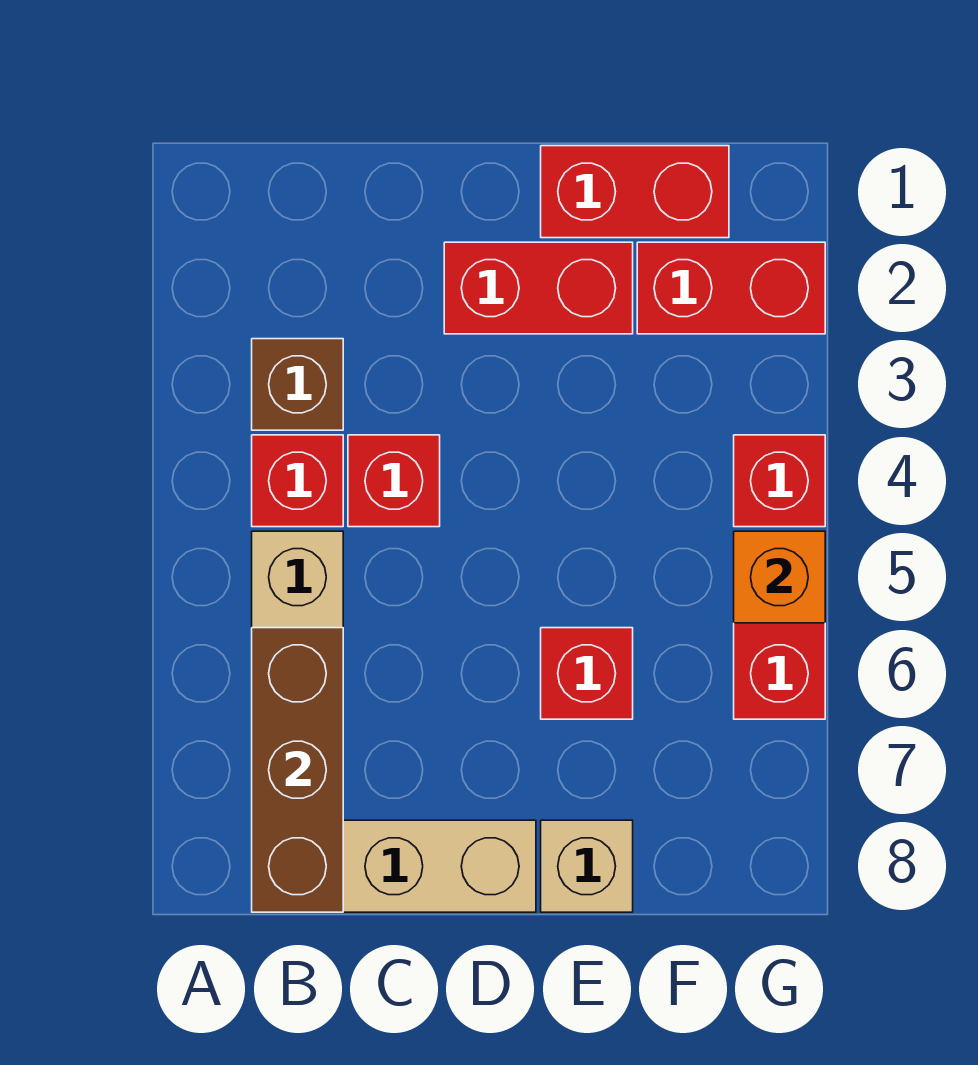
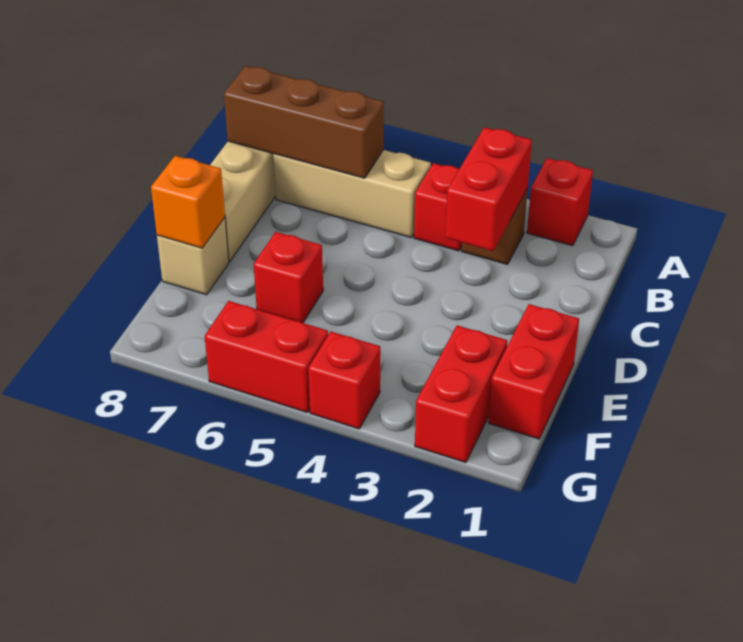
red brick C4 level 1 -> red brick A2 level 1
red brick D2:E2 level 1 -> red brick B3:C3 level 2
orange brick G5 level 2 -> orange brick E8 level 2

